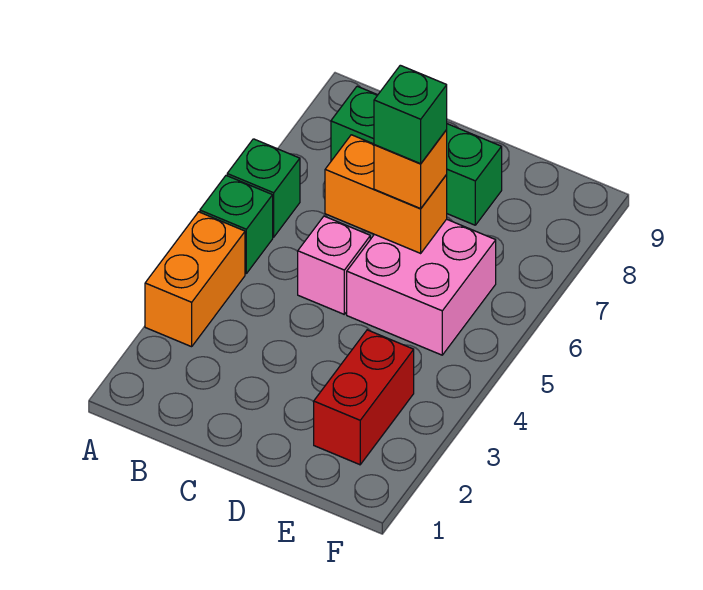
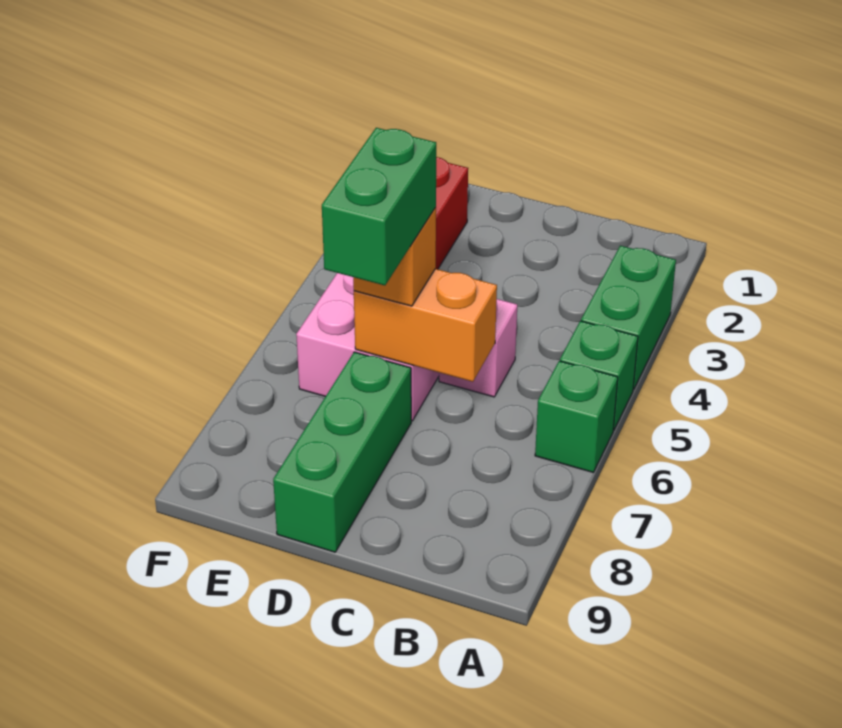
orange brick A3:A4 level 1 -> green brick A3:A4 level 1
green brick B8:D8 level 1 -> green brick D7:D9 level 1
green brick D6 level 4 -> green brick D6:D7 level 4

